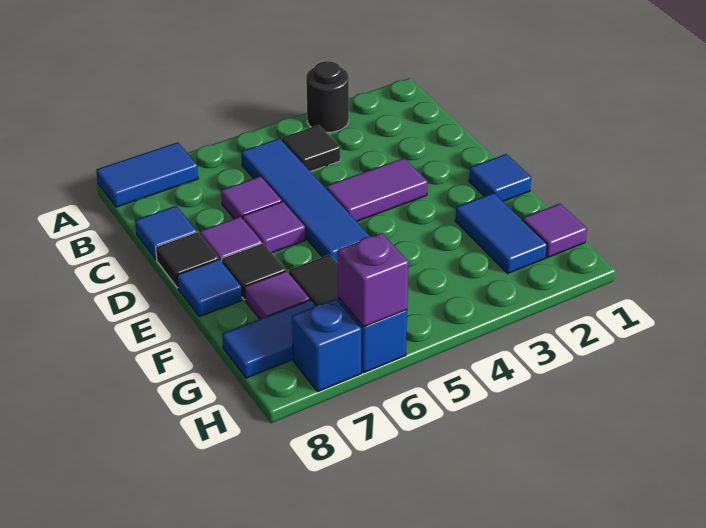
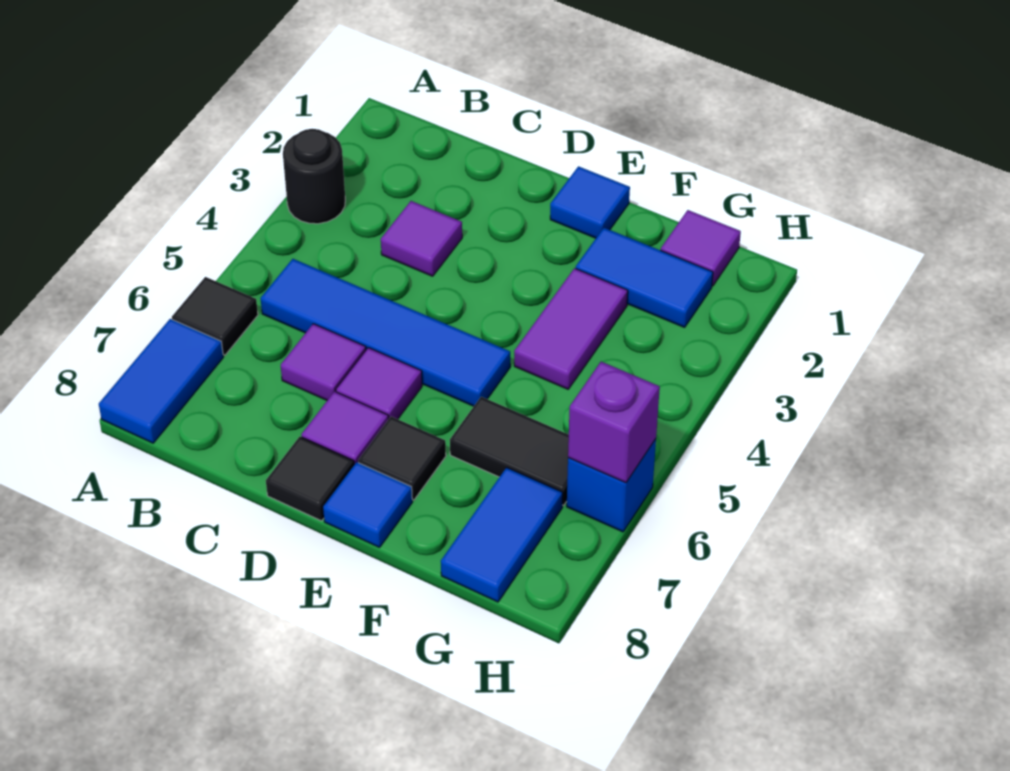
black tile B4 level 1 -> black tile A6 level 1
blue tile C8 level 1 -> none
purple tile D3:D4 level 1 -> purple tile F3:F4 level 1
purple tile F7 level 1 -> purple tile C3 level 1
blue brick H7 level 1 -> none

